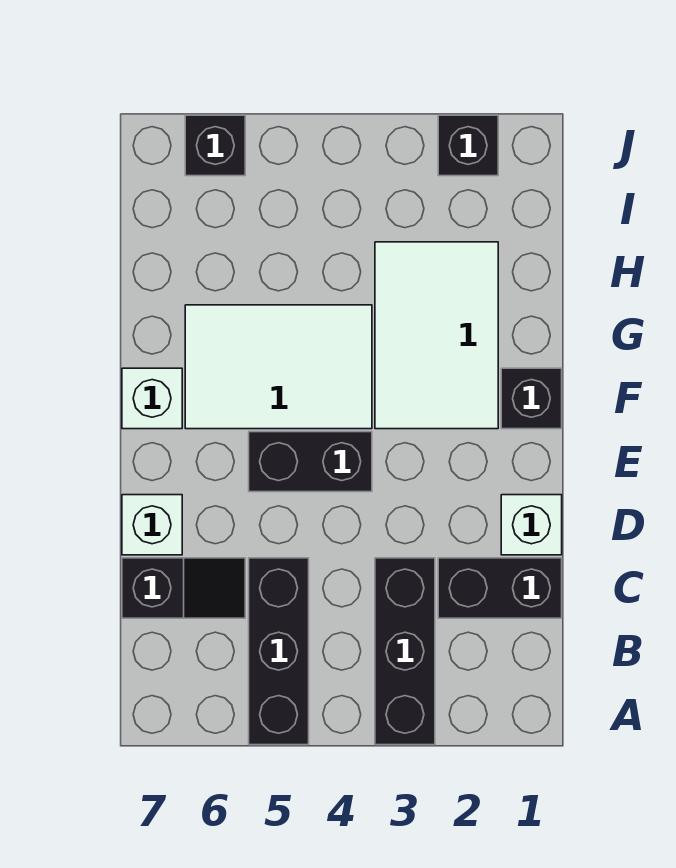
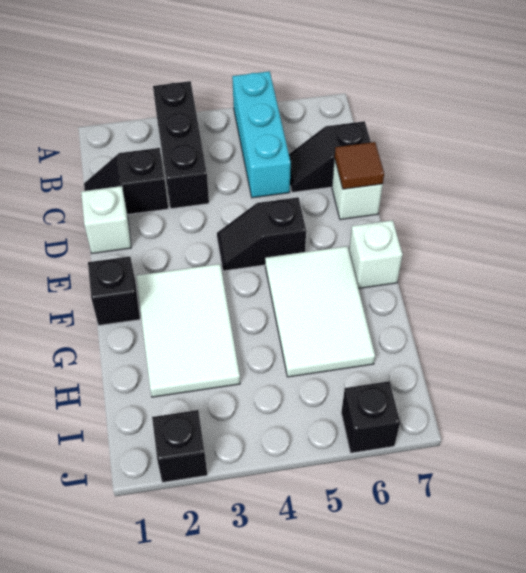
black brick A5:C5 level 1 -> cyan brick A5:C5 level 1
black brick C1:C2 level 1 -> black slope C1:C2 level 1 top 2
none -> brown tile D7 level 2
black brick E4:E5 level 1 -> black slope E4:E5 level 1 top 5
white tile F4:G6 level 1 -> white tile F5:H6 level 1

